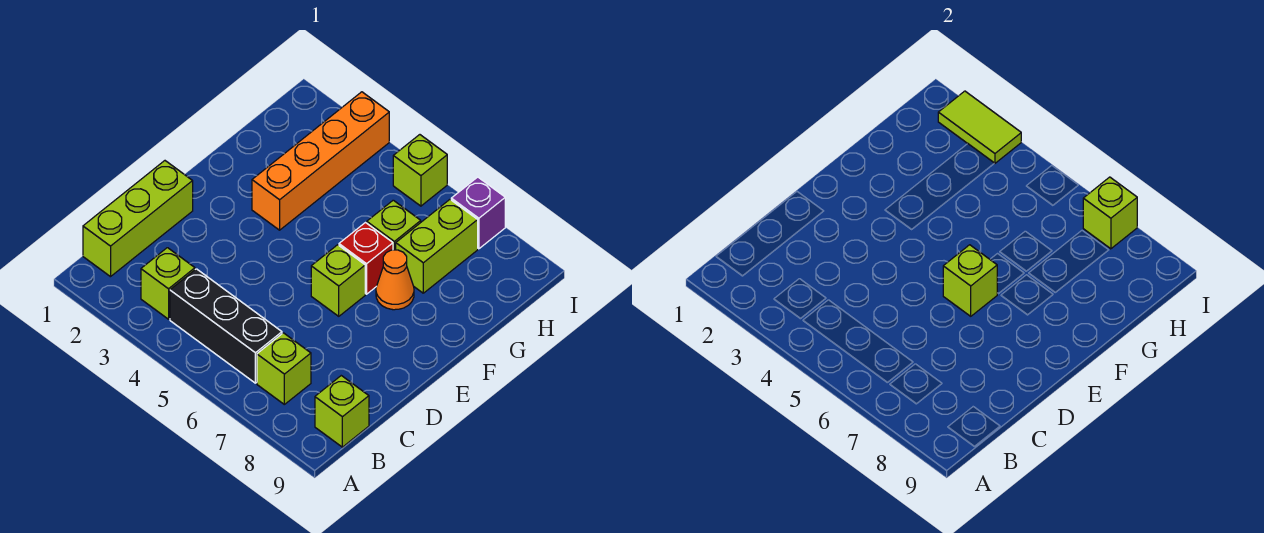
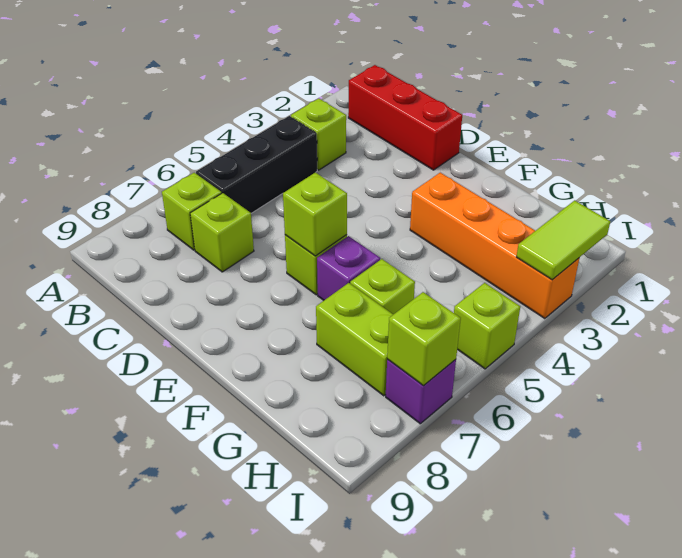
lime brick B1:D1 level 1 -> red brick B1:D1 level 1
lime brick B9 level 1 -> lime brick C7 level 1
red brick F6 level 1 -> purple brick F6 level 1
orange cone F7 level 1 -> none

